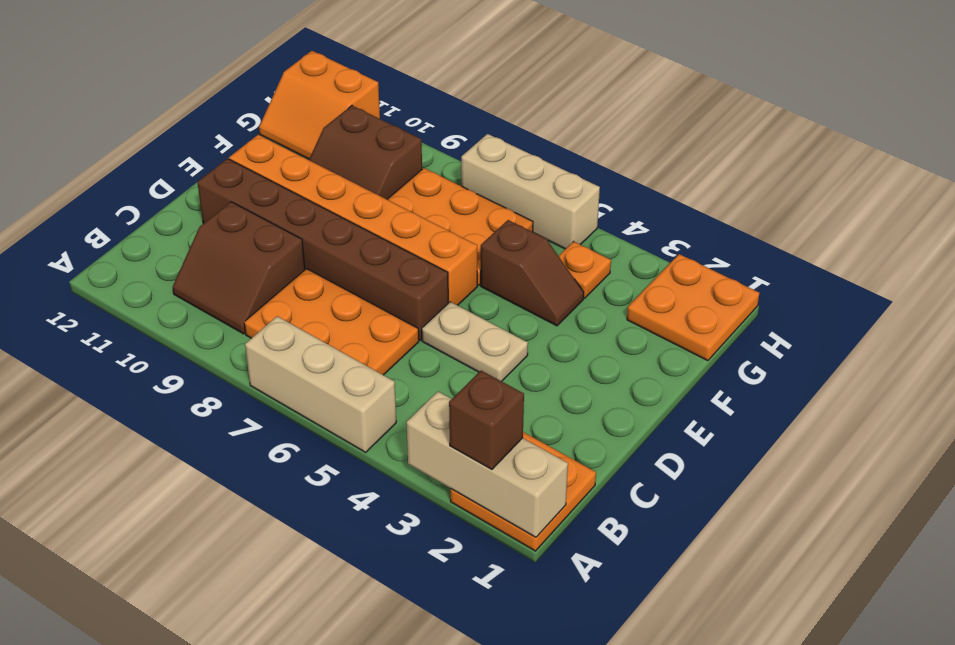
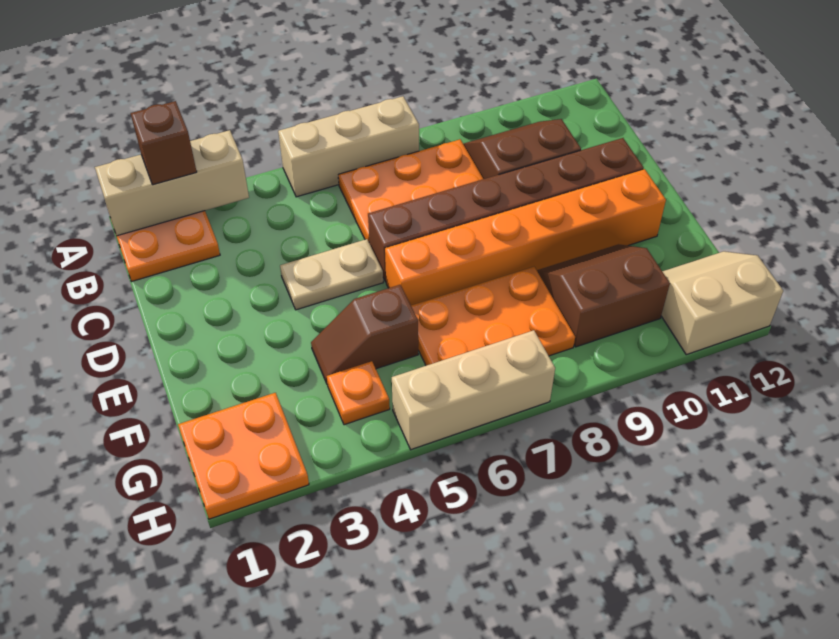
orange slope G11:H12 level 1 top H -> tan slope G11:H12 level 1 top H

